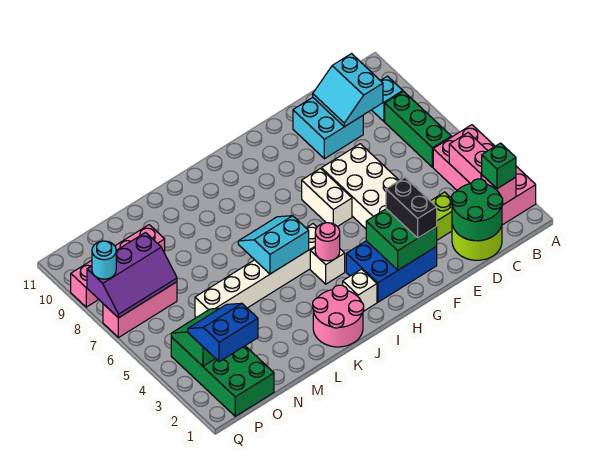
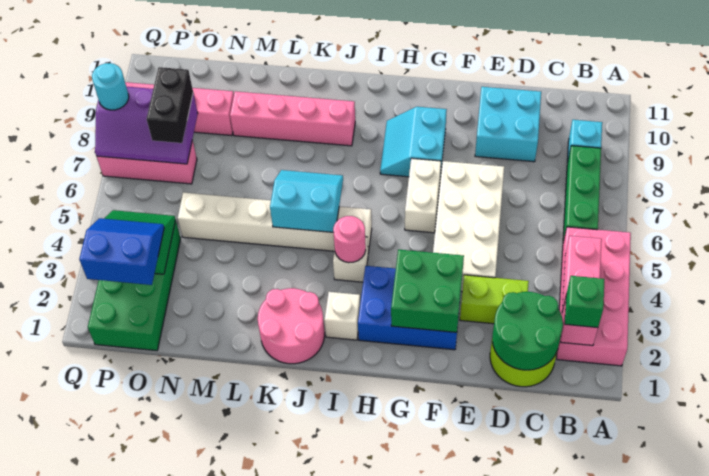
cyan slope C9:D10 level 2 top C -> cyan slope G8:H9 level 1 top G
black brick F2:F3 level 3 -> black brick O7:O8 level 3
none -> pink brick J9:M9 level 1

